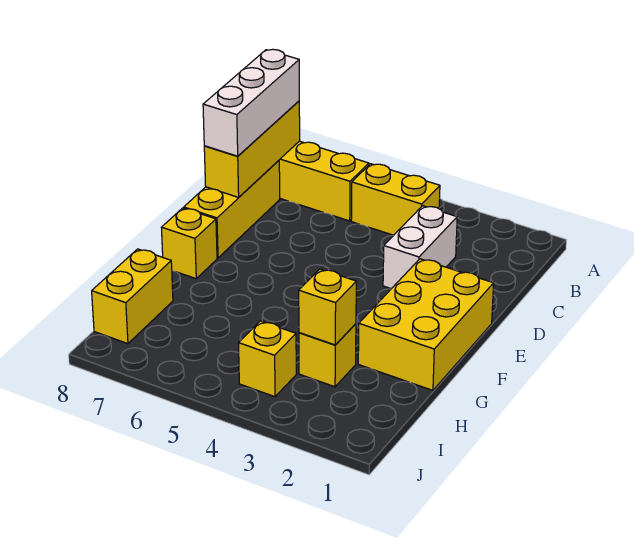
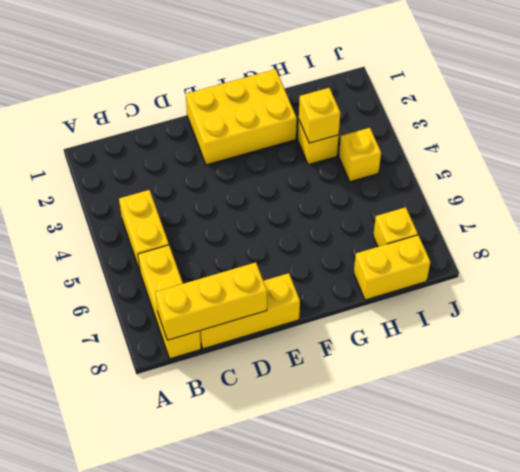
white brick B8:D8 level 3 -> none
white brick C3:D3 level 1 -> none
yellow brick F8 level 1 -> yellow brick I7 level 1

